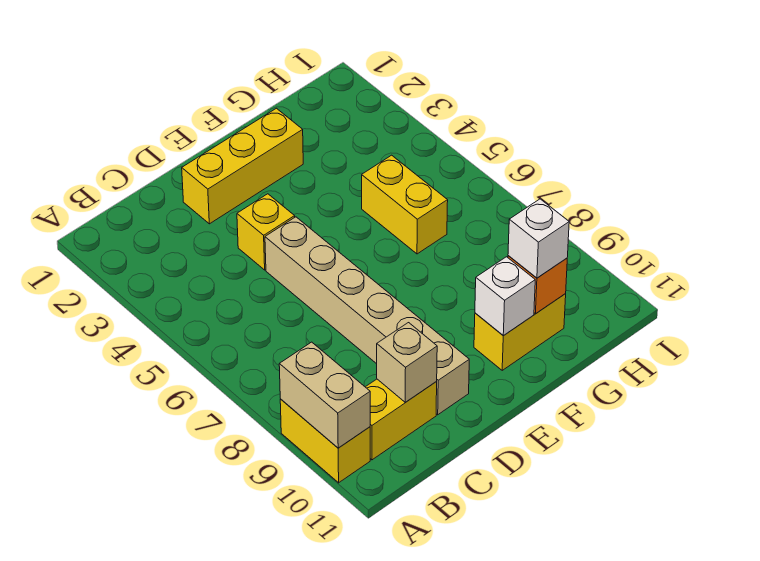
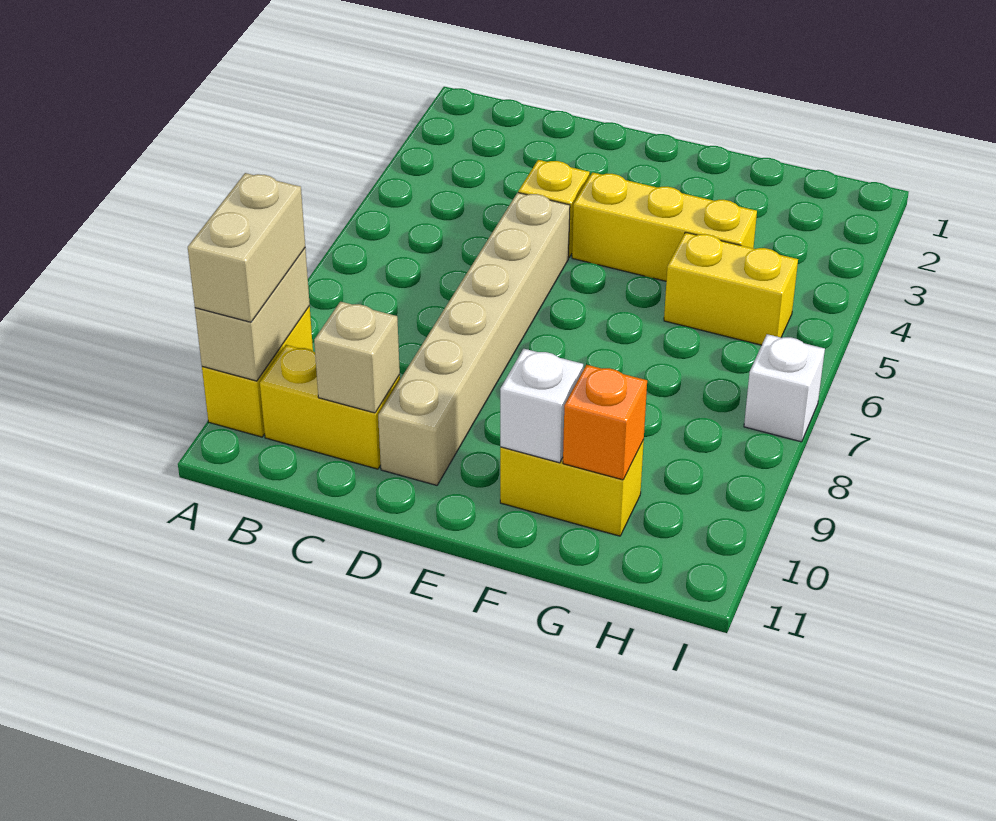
none -> tan brick A9:A10 level 3
yellow brick D2:F2 level 1 -> yellow brick E4:G4 level 1
yellow brick G5:G6 level 1 -> yellow brick G5:H5 level 1
white brick G10 level 3 -> white brick I7 level 1

